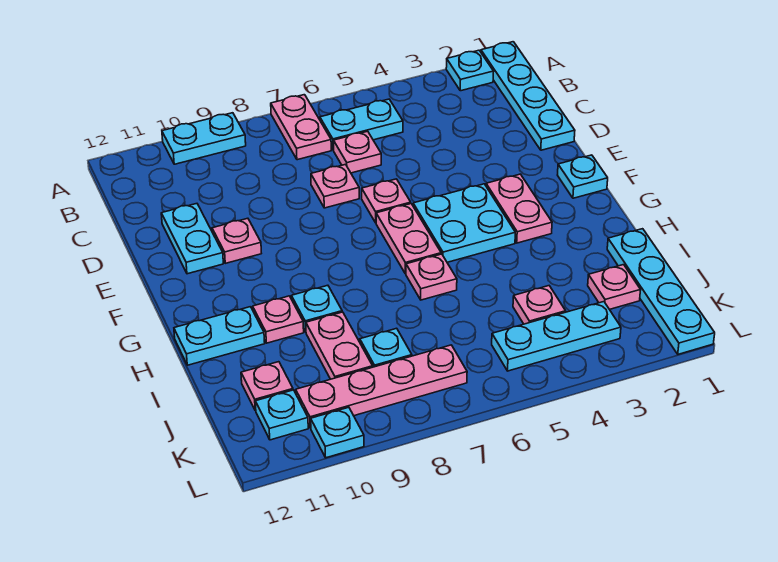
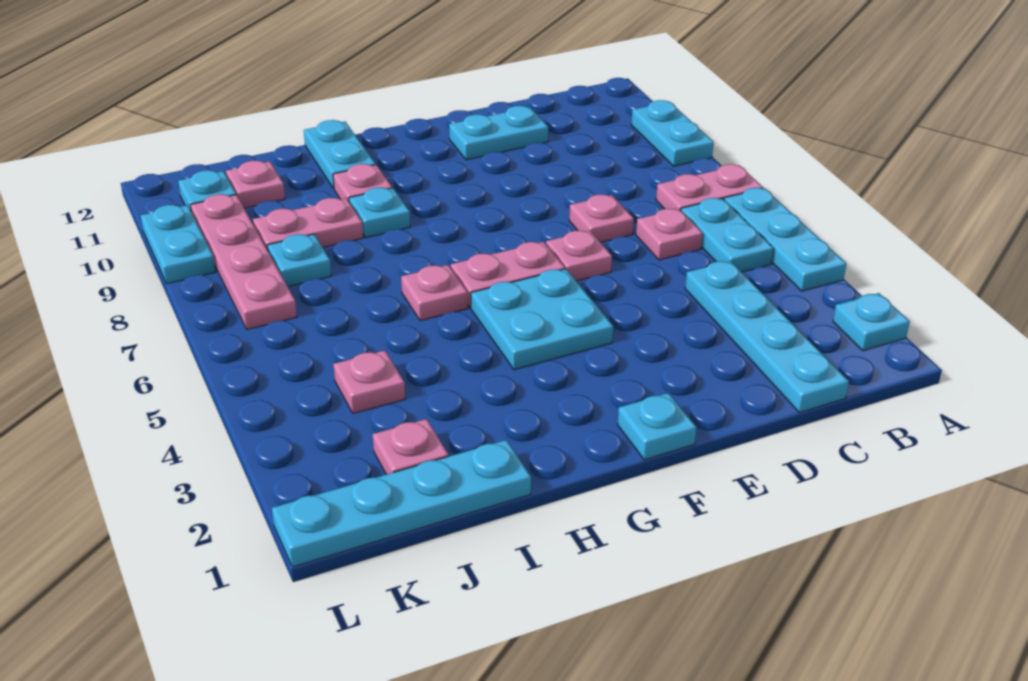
cyan plate A1:D1 level 1 -> cyan plate C1:C4 level 1
pink plate E10 level 1 -> none
pink plate F3:G3 level 1 -> none
cyan plate K3:K5 level 1 -> cyan plate A4:A6 level 1
cyan plate L10 level 1 -> cyan plate L9:L10 level 1

